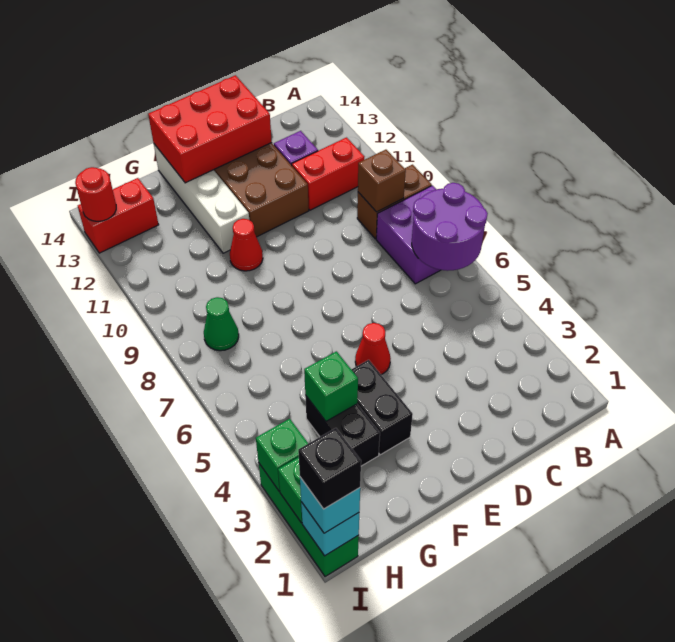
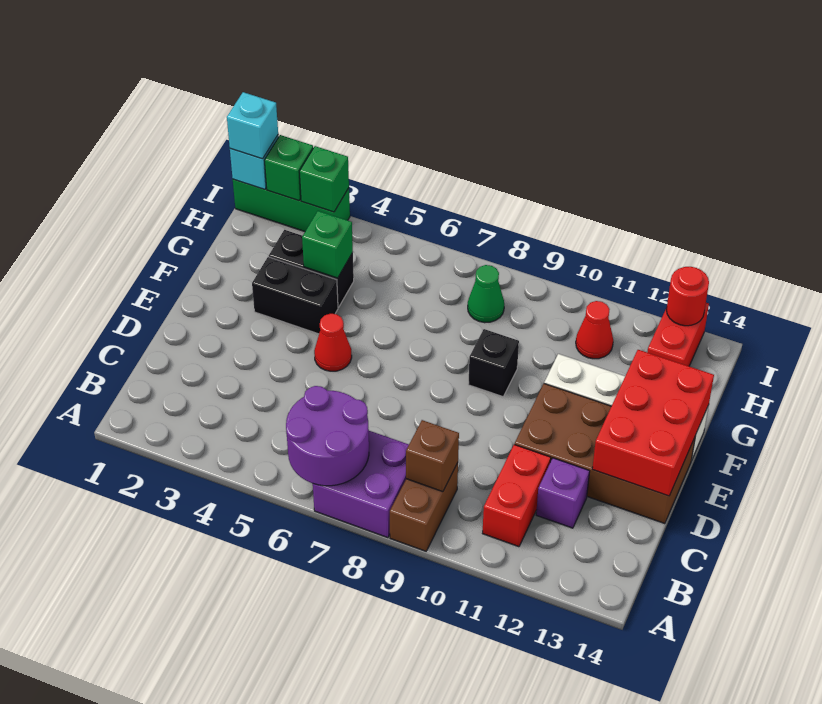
red cone F10 level 1 -> red cone H11 level 1
black brick I1 level 4 -> black brick F9 level 1

